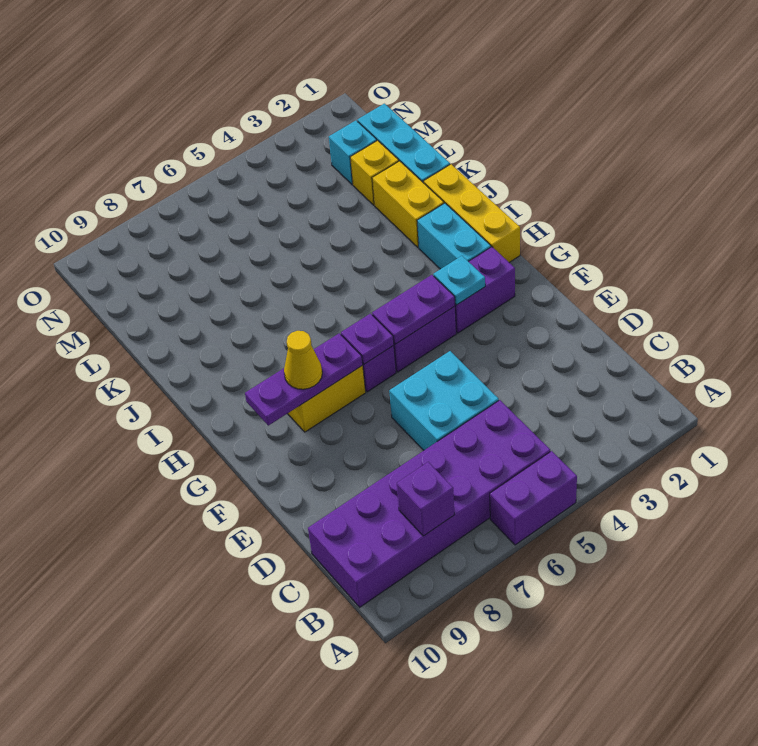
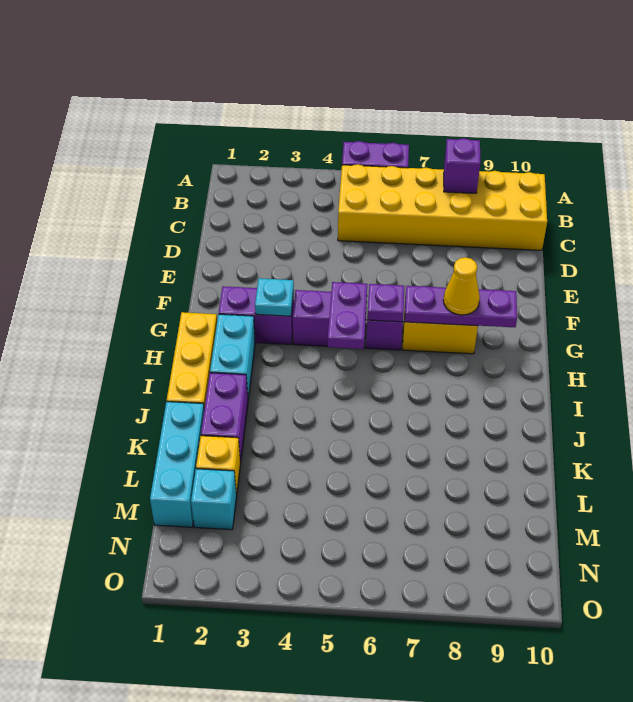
purple brick B5:C10 level 1 -> yellow brick B5:C10 level 1
cyan brick D5:E6 level 1 -> none
purple plate G4:G5 level 2 -> purple plate G5:H5 level 2
yellow brick J2:K2 level 1 -> purple brick J2:K2 level 1

